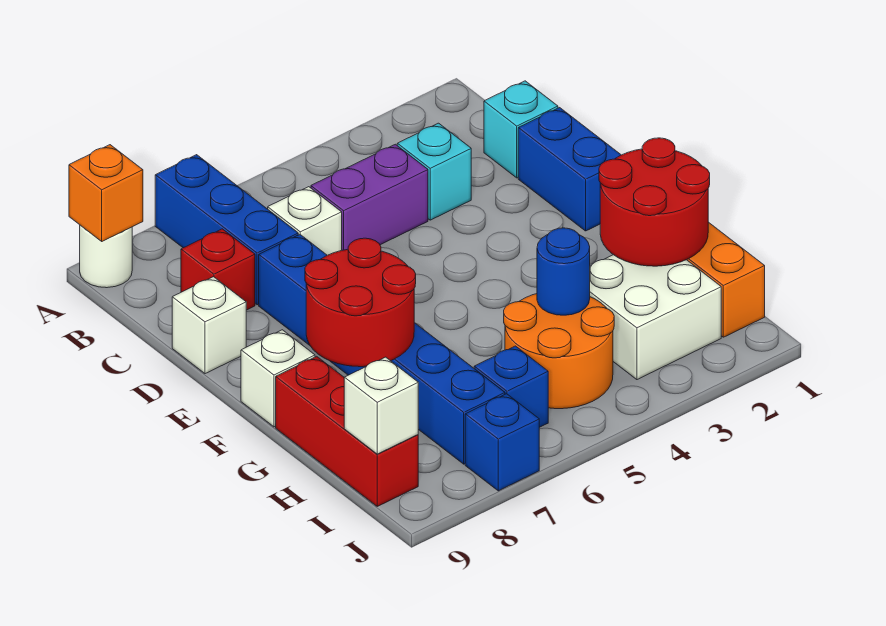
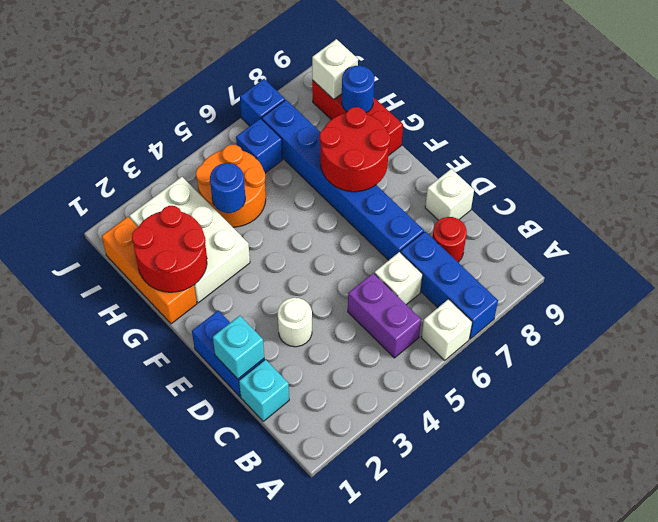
white round brick A9 level 1 -> white round brick D3 level 1
orange brick A9 level 2 -> none
cyan brick C3 level 1 -> cyan brick D1 level 2
purple brick C4:C5 level 1 -> purple brick B5:C5 level 1
red brick C8 level 1 -> red round brick C8 level 1
white brick F9 level 1 -> white brick A6 level 1
white brick H2:I3 level 1 -> white brick G2:I3 level 1
none -> blue round brick H9 level 2

